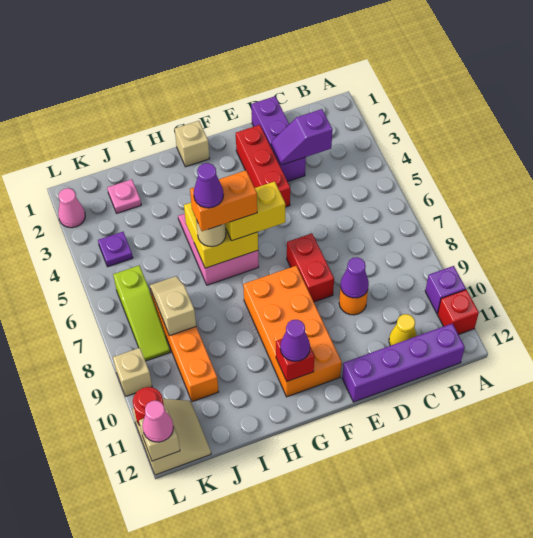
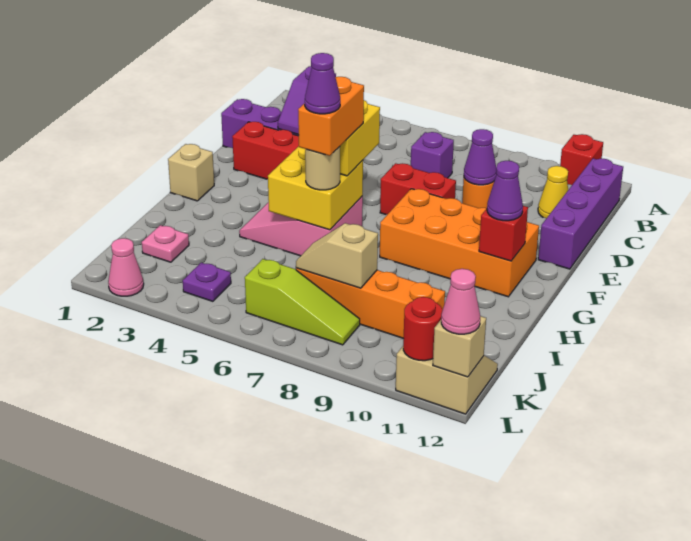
purple brick A10 level 1 -> purple brick C7 level 1
tan brick L9 level 1 -> none

